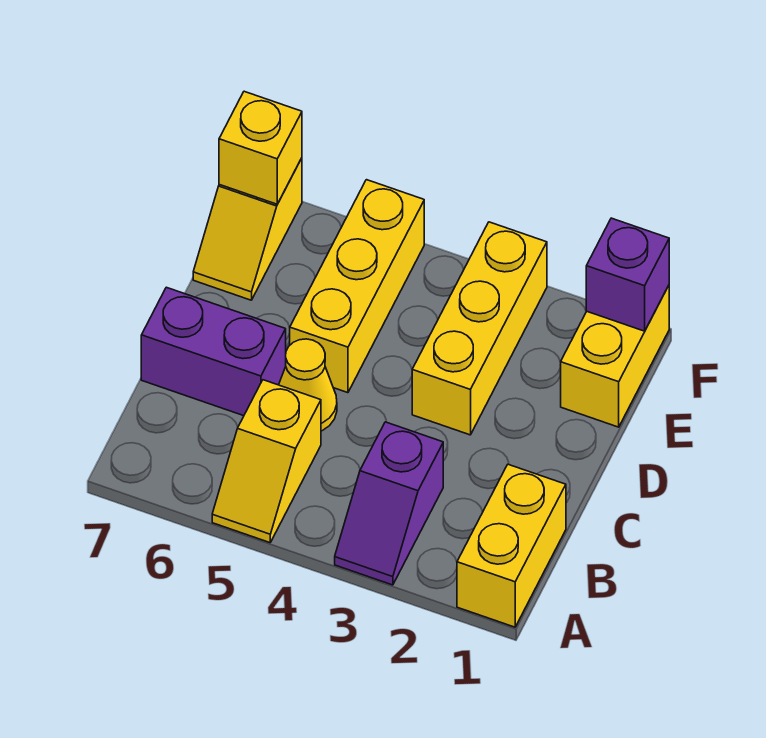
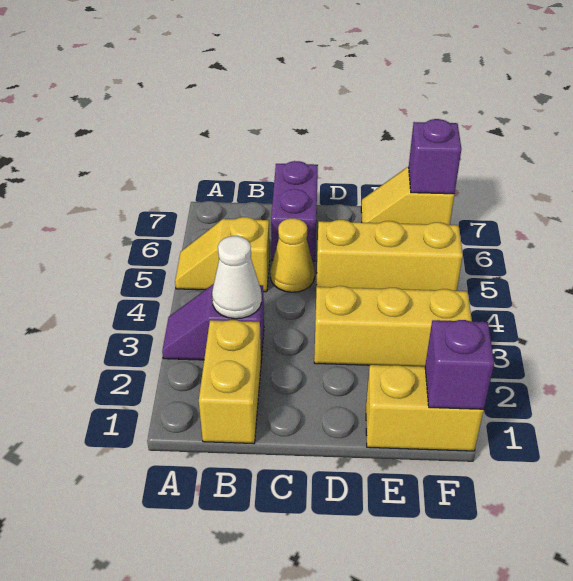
yellow brick A1:B1 level 1 -> yellow brick B1:B2 level 1
none -> white cone B3 level 2
yellow brick F7 level 2 -> purple brick F7 level 2

